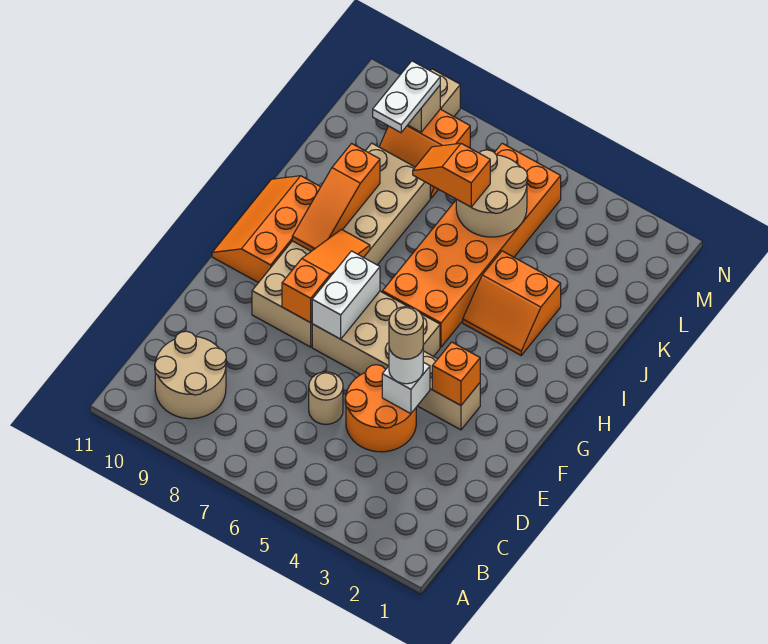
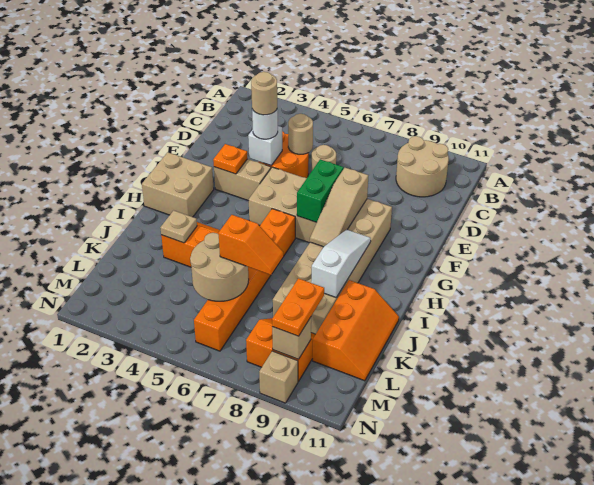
none -> tan round brick D5 level 2
orange brick F3 level 2 -> orange plate F3 level 2
white brick F7:G7 level 2 -> green brick F7:G7 level 2
orange slope F8:H8 level 2 top F -> tan slope F8:H8 level 2 top F
none -> tan brick G1:H2 level 1
orange slope G10:I11 level 1 top 10 -> orange slope J10:L11 level 1 top 10
orange brick H5:M6 level 1 -> orange brick H6:M6 level 1
orange slope H9:J9 level 2 top J -> white slope H9:J9 level 2 top J
none -> tan plate J3 level 2
white plate L9:M9 level 3 -> orange plate L9:M9 level 3

